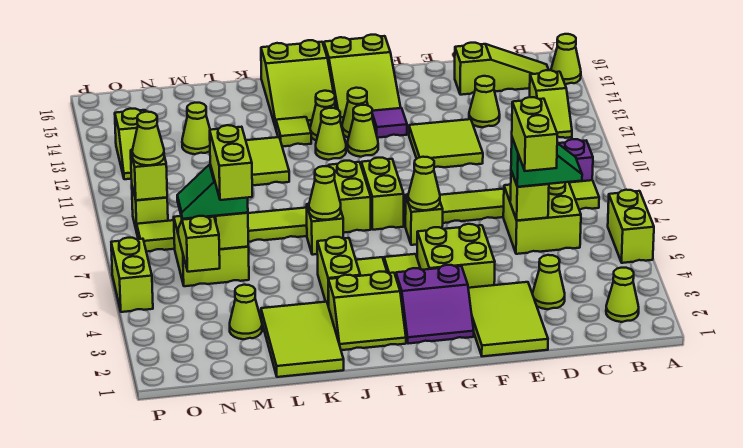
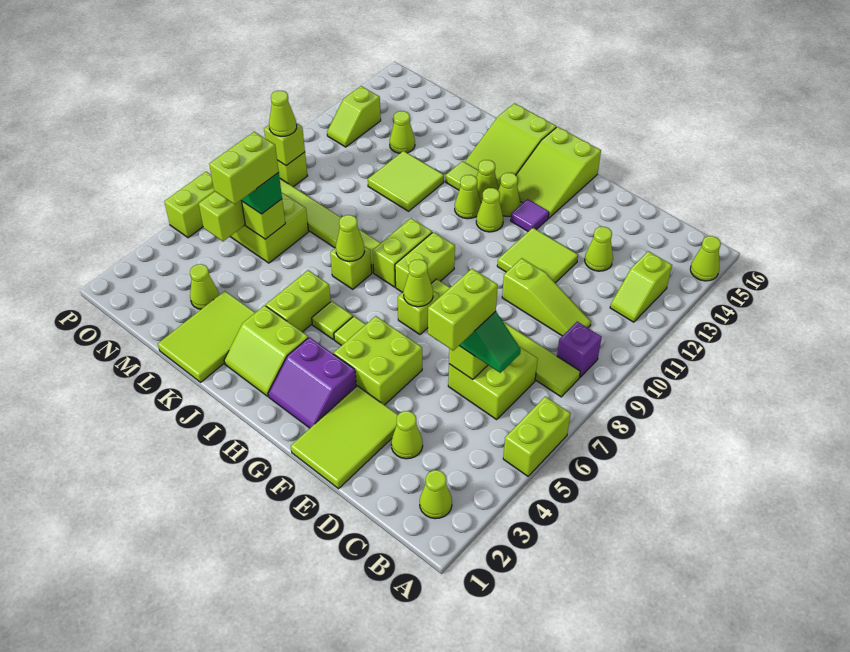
lime slope B15:D15 level 1 top D -> lime slope C10:E10 level 1 top E

